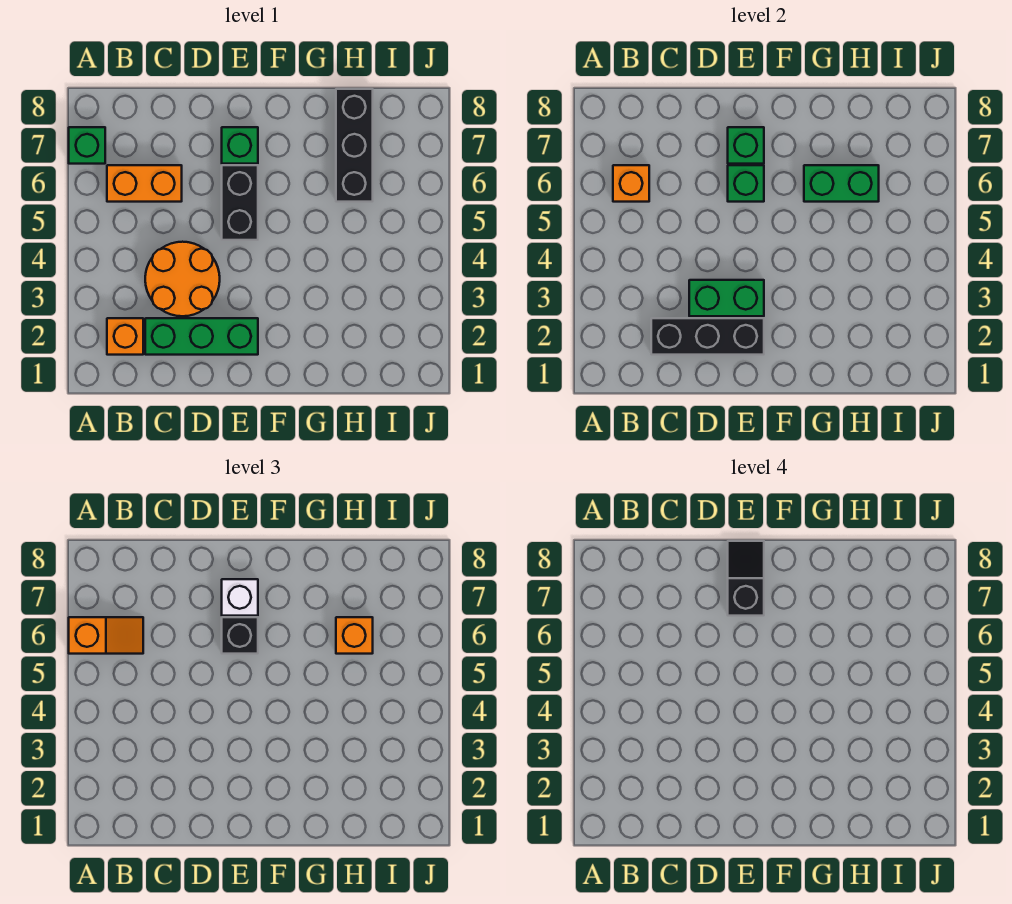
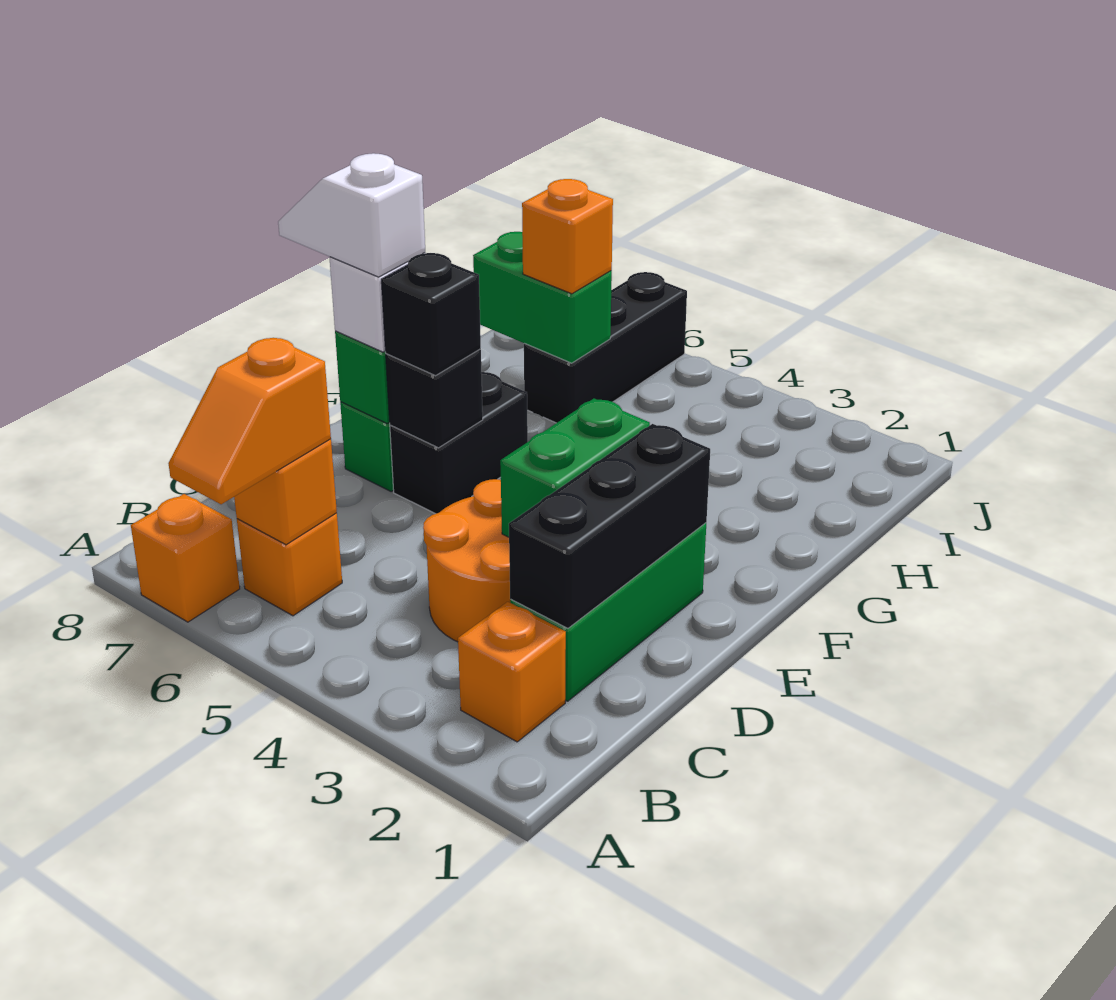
orange slope A6:B6 level 3 top A -> orange slope A6:B6 level 3 top B
green brick A7 level 1 -> orange brick A7 level 1
orange brick B6:C6 level 1 -> orange brick B6 level 1
black brick E5:E6 level 1 -> black brick E6:F6 level 1
green brick E6 level 2 -> black brick E6 level 2
black slope E7:E8 level 4 top 7 -> white slope E7:E8 level 4 top 7
green brick G6:H6 level 2 -> green brick H6:H7 level 2
black brick H6:H8 level 1 -> black brick H6:J6 level 1

